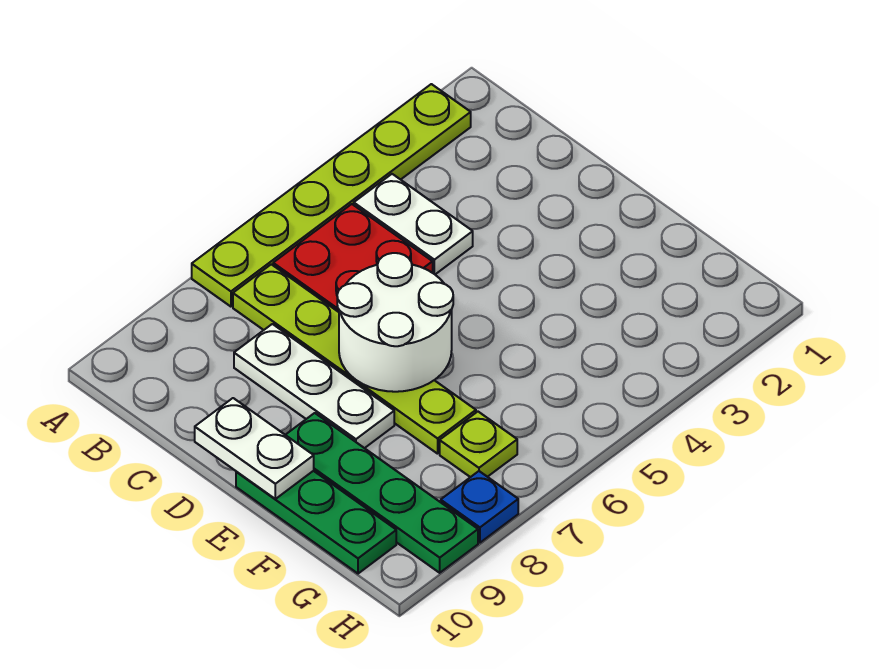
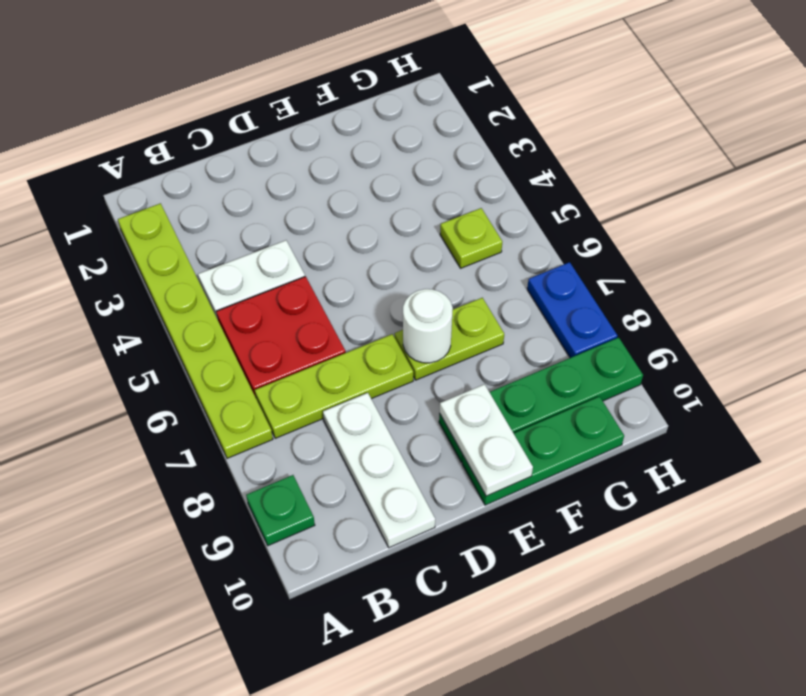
none -> green plate A9 level 1
white plate C8:E8 level 1 -> white plate C8:C10 level 1
white round brick D6:E7 level 2 -> white round brick E7 level 2
white plate D10:E10 level 2 -> white plate E9:E10 level 2
lime plate G7 level 1 -> lime plate G5 level 1
blue plate H8 level 1 -> blue plate H7:H8 level 1

